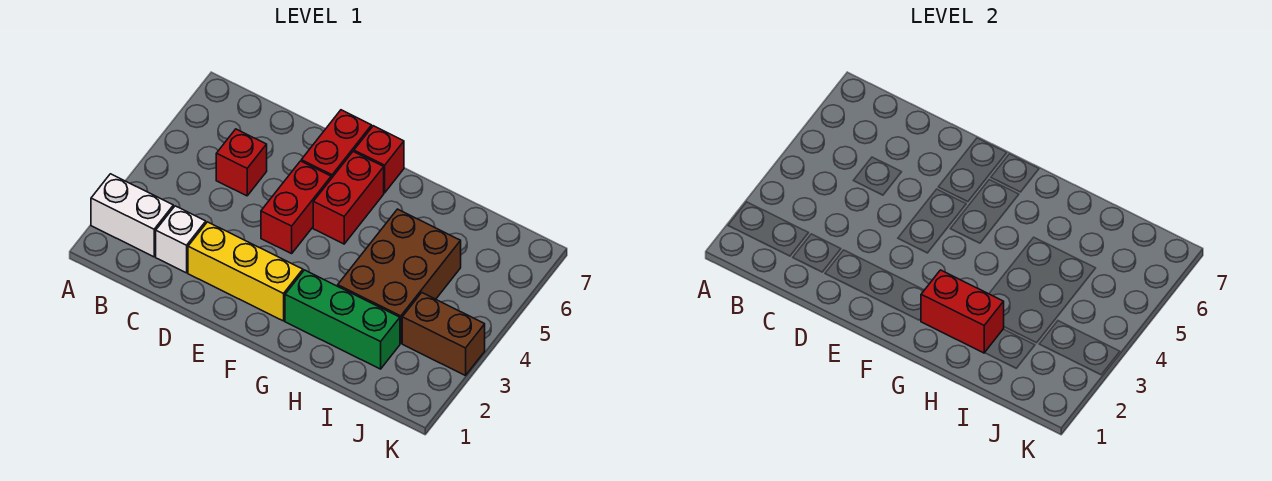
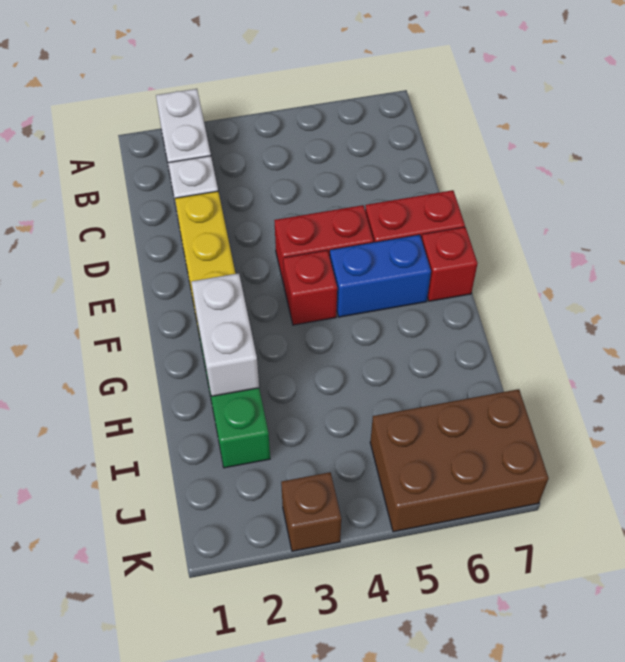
red brick C5 level 1 -> red brick F4 level 1
red brick F5:F6 level 1 -> blue brick F5:F6 level 1
red brick G2:H2 level 2 -> white brick G2:H2 level 2
brown brick H3:I5 level 1 -> brown brick J5:K7 level 1
brown brick J3:K3 level 1 -> brown brick K3 level 1

